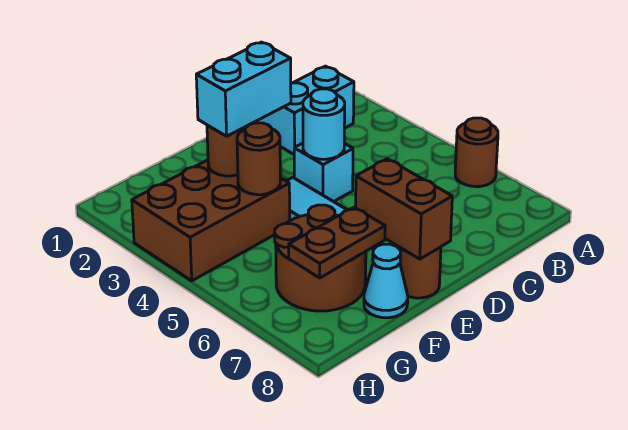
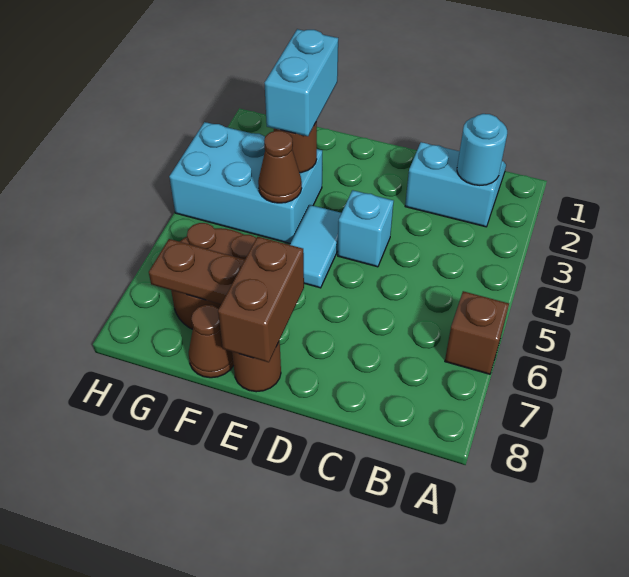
brown round brick A6 level 1 -> brown brick A6 level 1
cyan round brick D4 level 2 -> cyan round brick B2 level 2
cyan brick E3:F3 level 3 -> cyan brick F2:F3 level 3
brown brick F3:H4 level 1 -> cyan brick F3:H4 level 1
brown round brick F4 level 2 -> brown cone F4 level 2
cyan cone F8 level 1 -> brown cone F8 level 1

